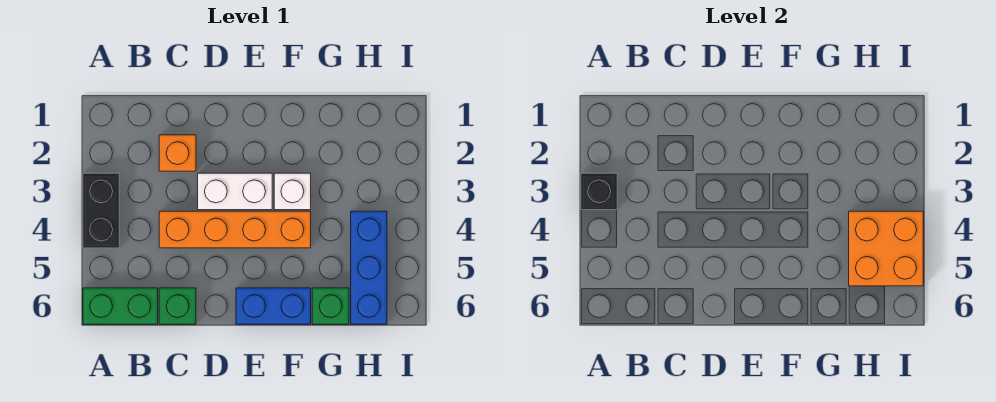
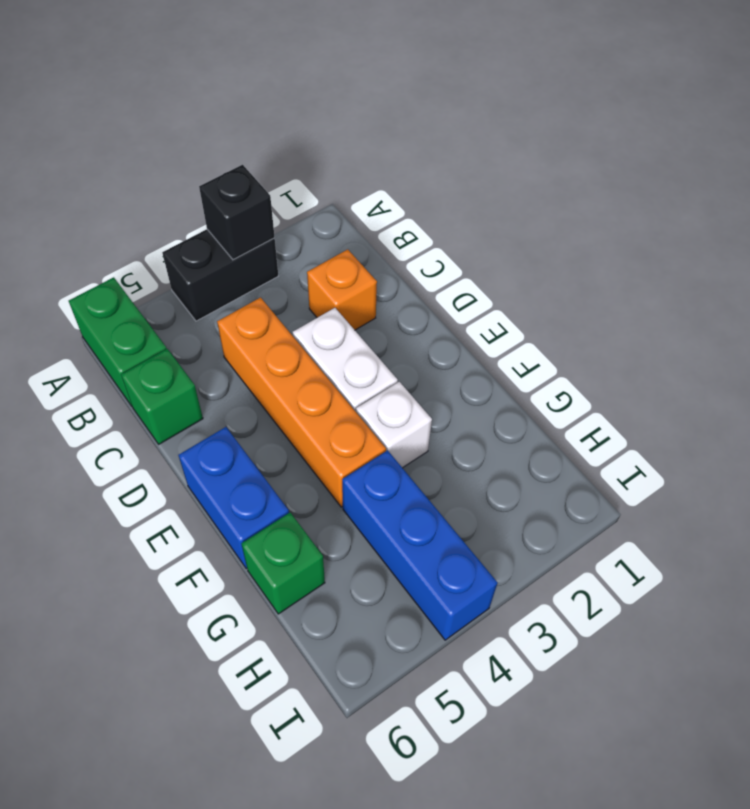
blue brick H4:H6 level 1 -> blue brick G4:I4 level 1
orange brick H4:I5 level 2 -> none

